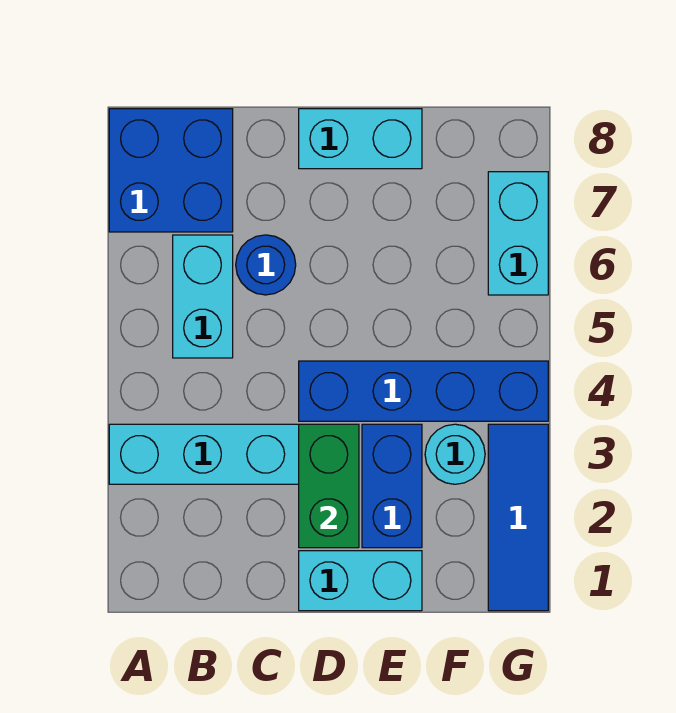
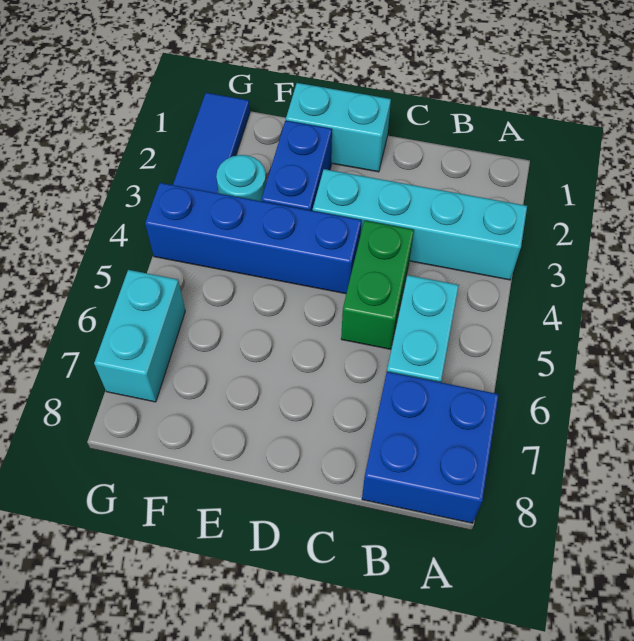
blue round brick C6 level 1 -> none
green brick D2:D3 level 2 -> green brick C4:C5 level 1
cyan brick D8:E8 level 1 -> none

